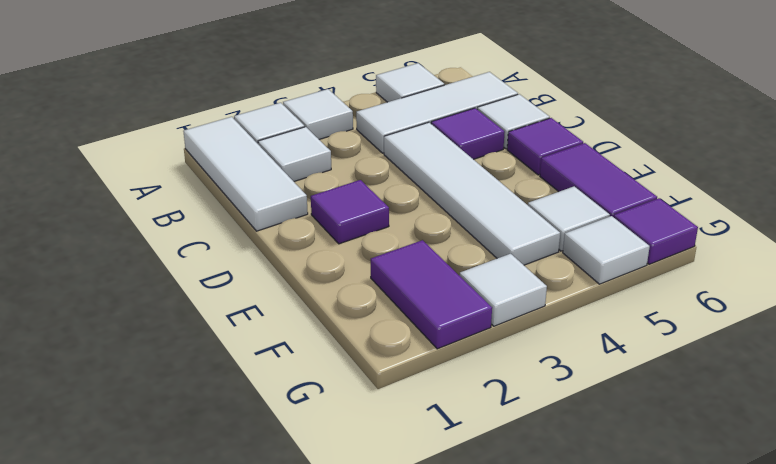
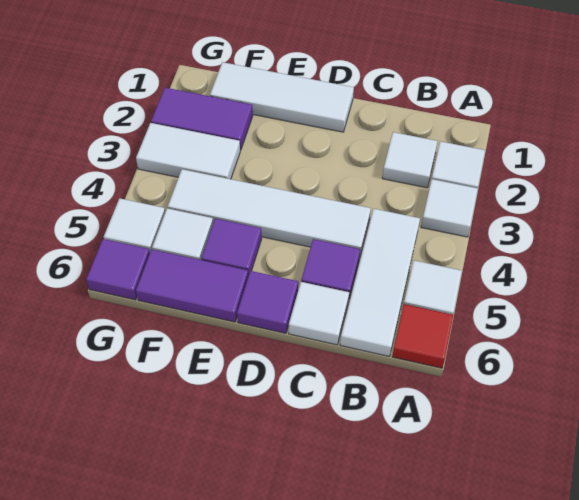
white tile A1:C1 level 1 -> white tile D1:F1 level 1
none -> red tile A6 level 1
purple tile D2 level 1 -> purple tile E5 level 1
white tile G3 level 1 -> white tile F3:G3 level 1

